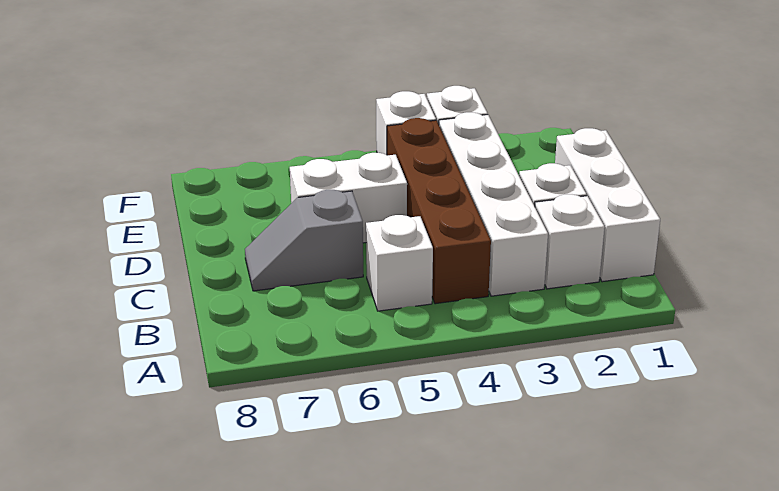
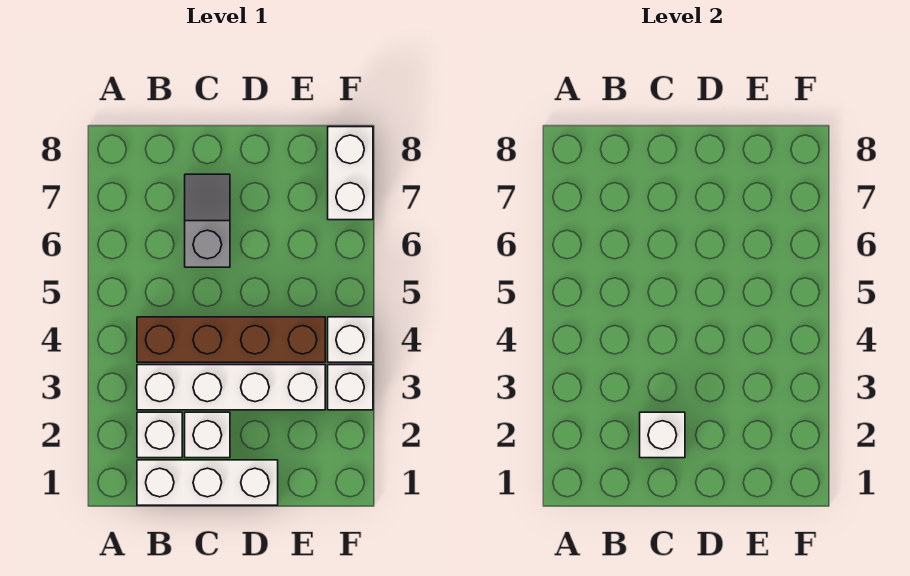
white brick B5 level 1 -> white brick C2 level 2
white brick D5:D6 level 1 -> white brick F7:F8 level 1

